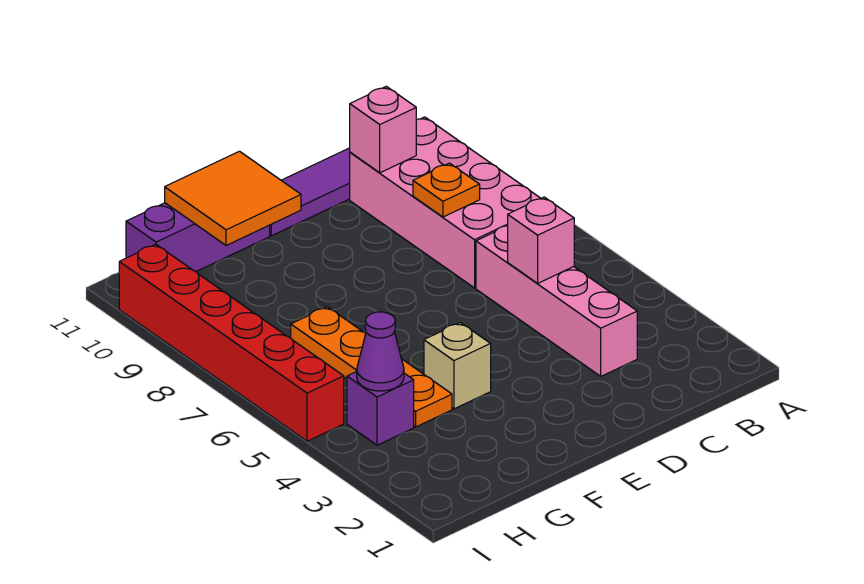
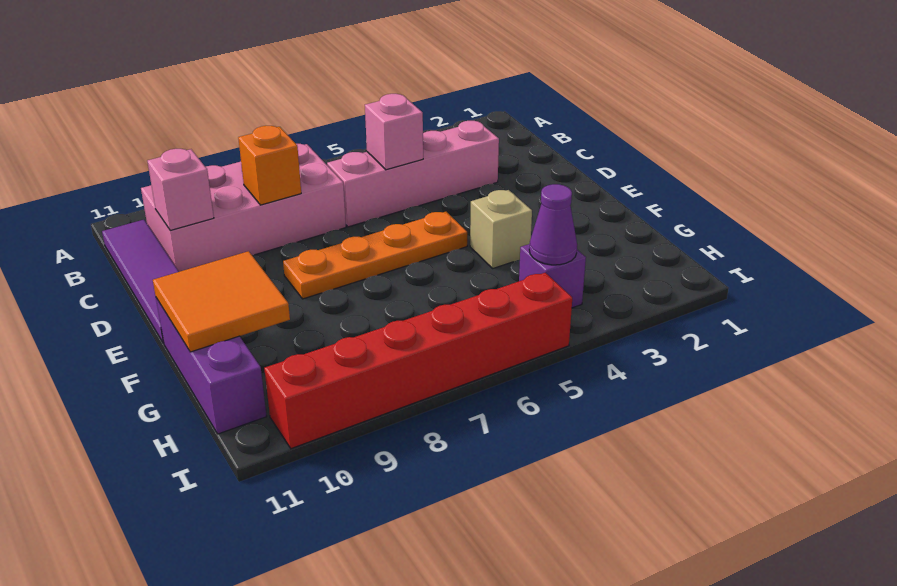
orange plate C8 level 2 -> orange brick C8 level 2
orange plate G4:G7 level 1 -> orange plate E5:E8 level 1

